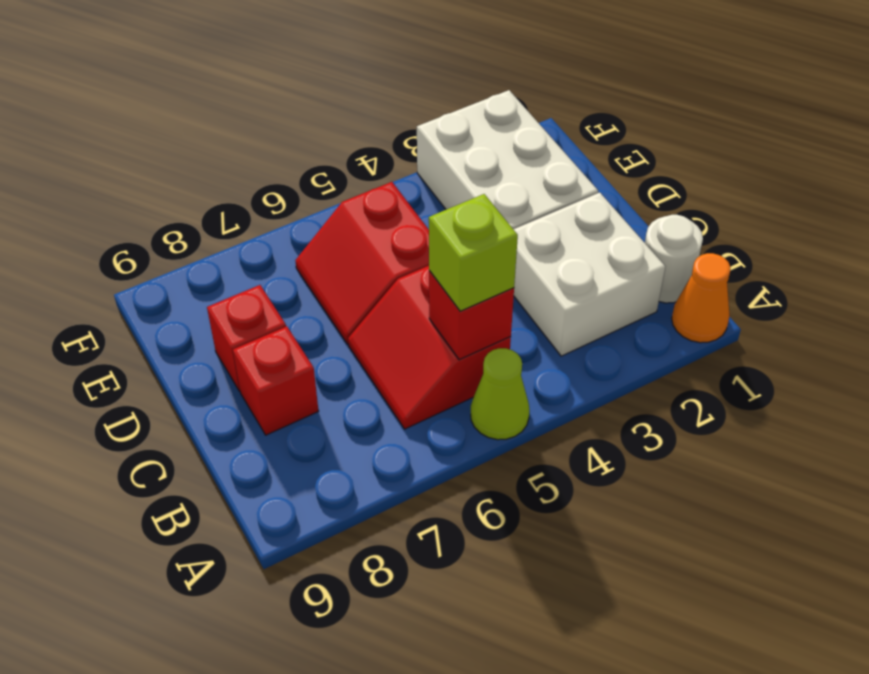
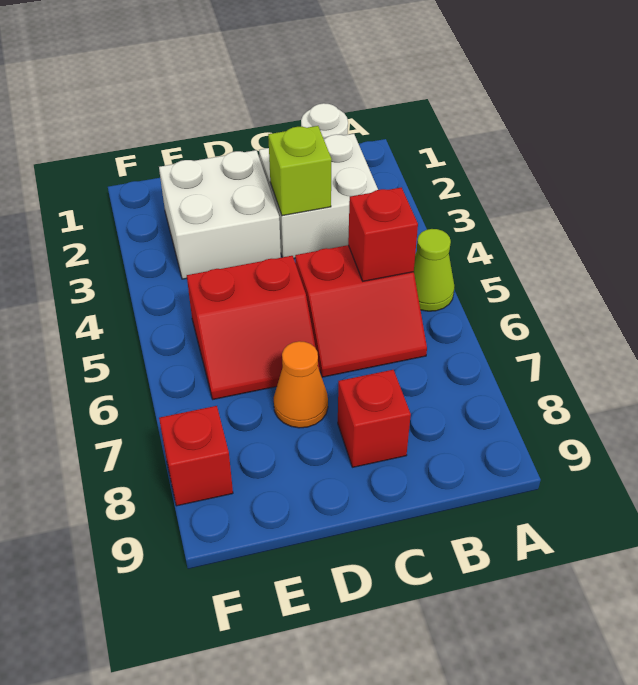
orange cone A1 level 1 -> orange cone D7 level 1
lime brick B5 level 3 -> lime brick C3 level 2
white brick D2:F3 level 1 -> white brick D2:E3 level 1
red brick D8 level 1 -> red brick F8 level 1

